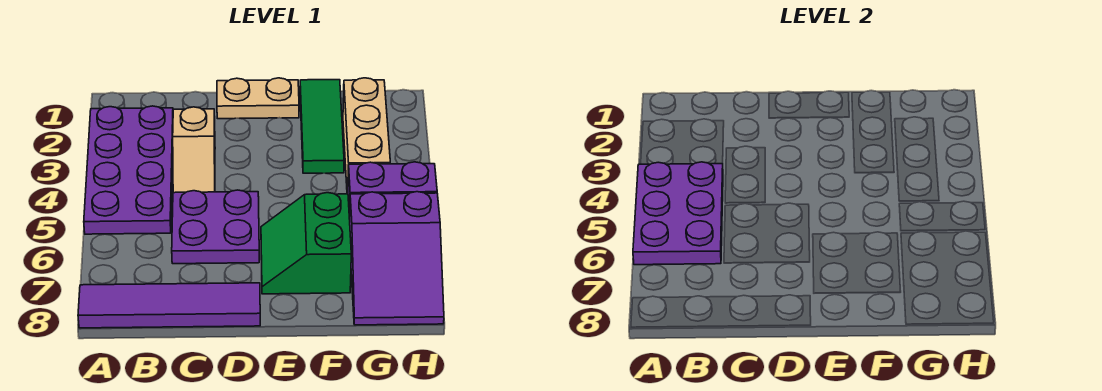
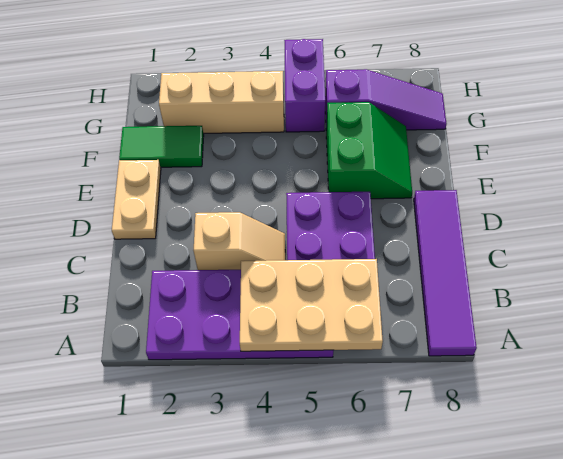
purple plate A4:B6 level 2 -> tan plate A4:B6 level 2
green slope E6:F7 level 1 top F -> green slope E6:F7 level 1 top 6
green tile F1:F3 level 1 -> green tile F1:F2 level 1
purple slope G6:H8 level 1 top 6 -> purple slope G6:G8 level 1 top 6

